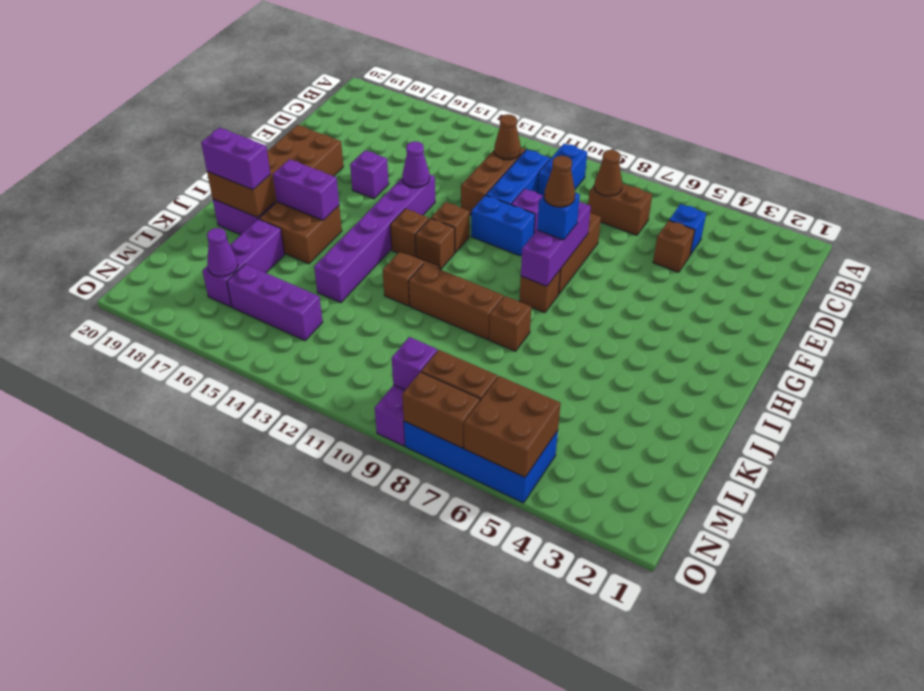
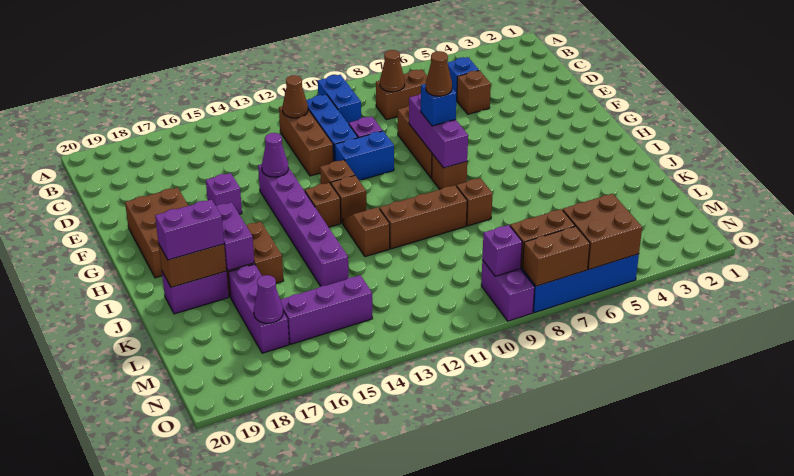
purple brick I16:I17 level 2 -> purple brick I17:J17 level 2

